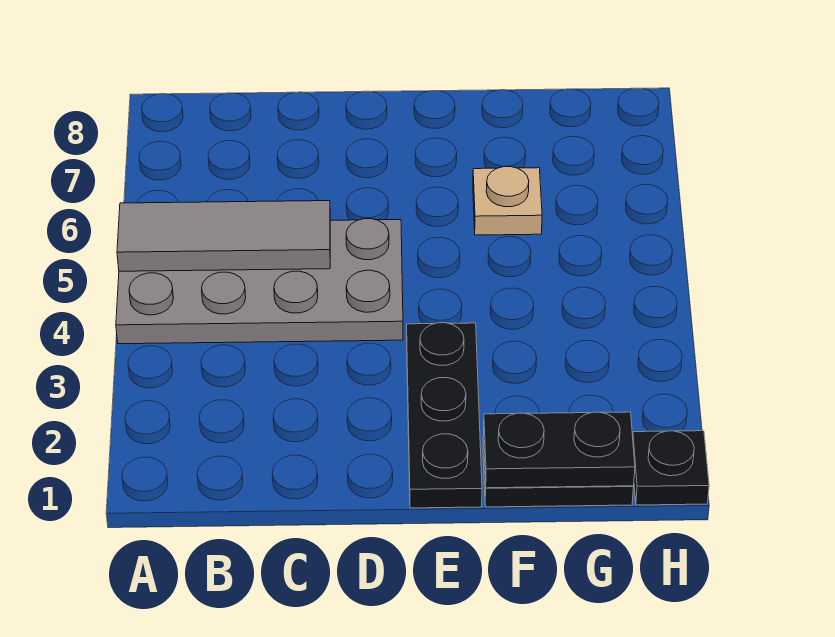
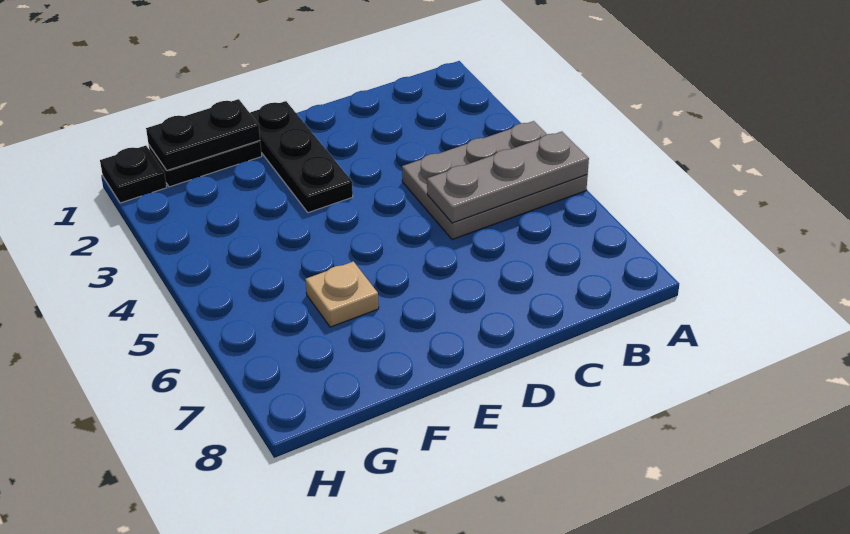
grey plate A4:D5 level 1 -> grey plate A4:C5 level 1
grey tile A5:C5 level 2 -> grey plate A5:C5 level 2

